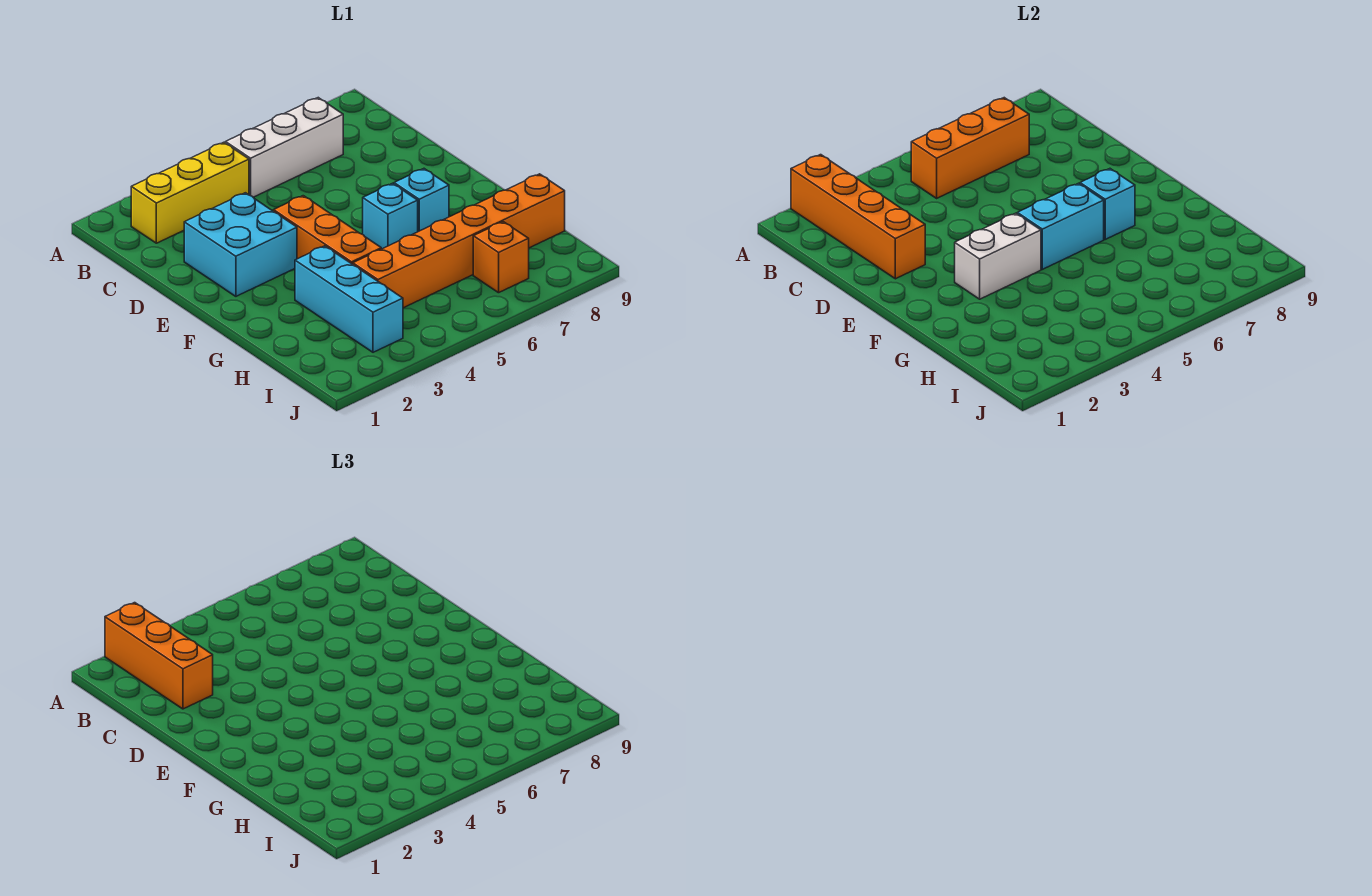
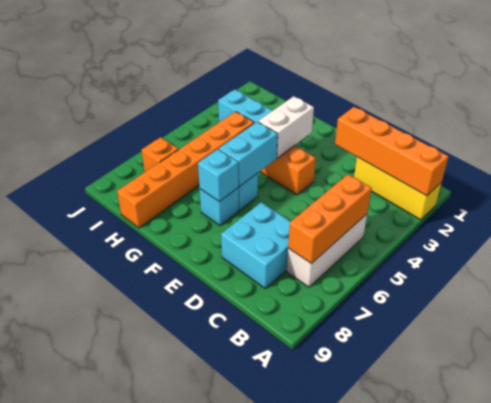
orange brick A2:C2 level 3 -> none
yellow brick B2:B4 level 1 -> yellow brick A2:C2 level 1
cyan brick D2:E3 level 1 -> cyan brick C7:D8 level 1

